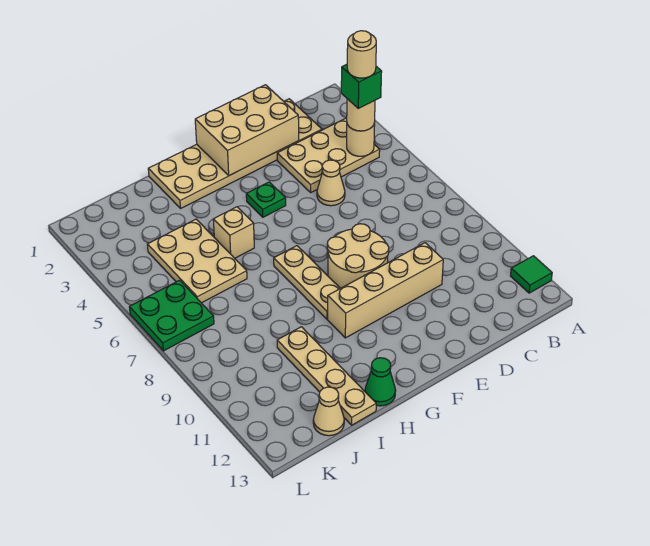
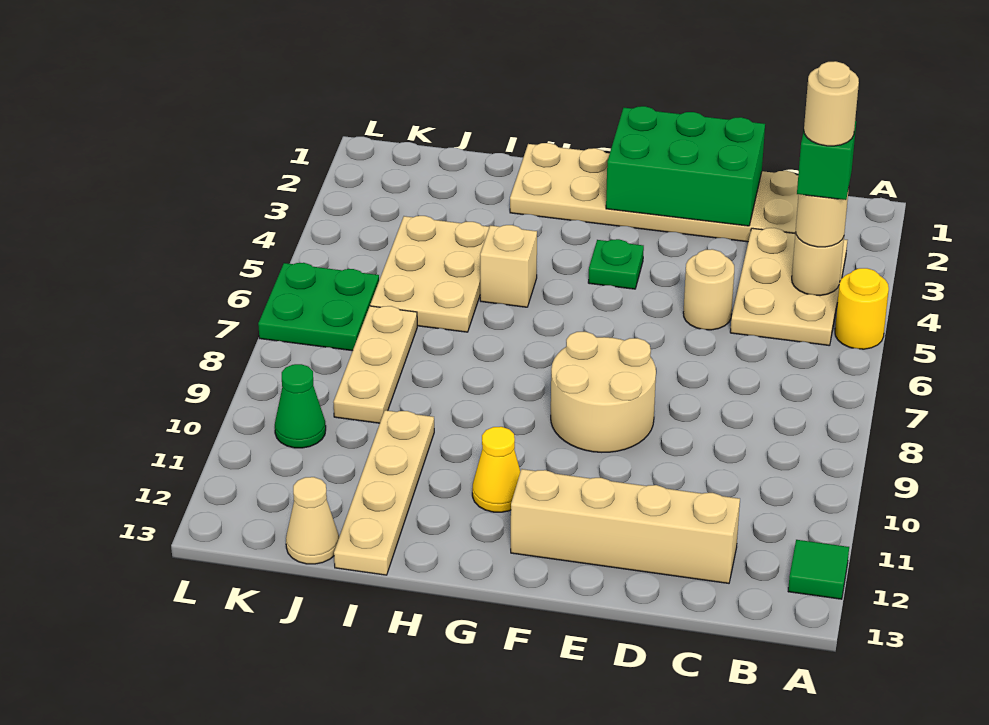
none -> yellow round brick A5 level 1
tan plate B3:D4 level 1 -> tan plate B3:C5 level 1
tan brick D1:F2 level 2 -> green brick D1:F2 level 2
tan cone D5 level 1 -> tan round brick D5 level 1
tan brick D10:G10 level 1 -> tan brick C12:F12 level 1
tan plate G7:G9 level 1 -> tan plate J7:J9 level 1
none -> yellow cone G11 level 1
green cone H13 level 1 -> green cone K10 level 1

